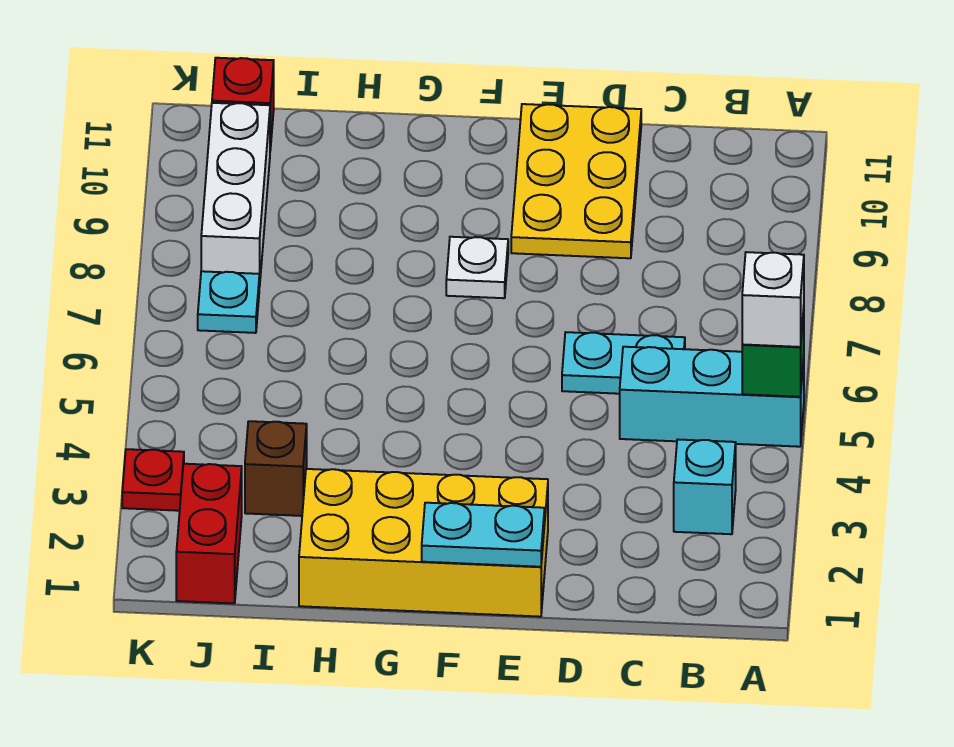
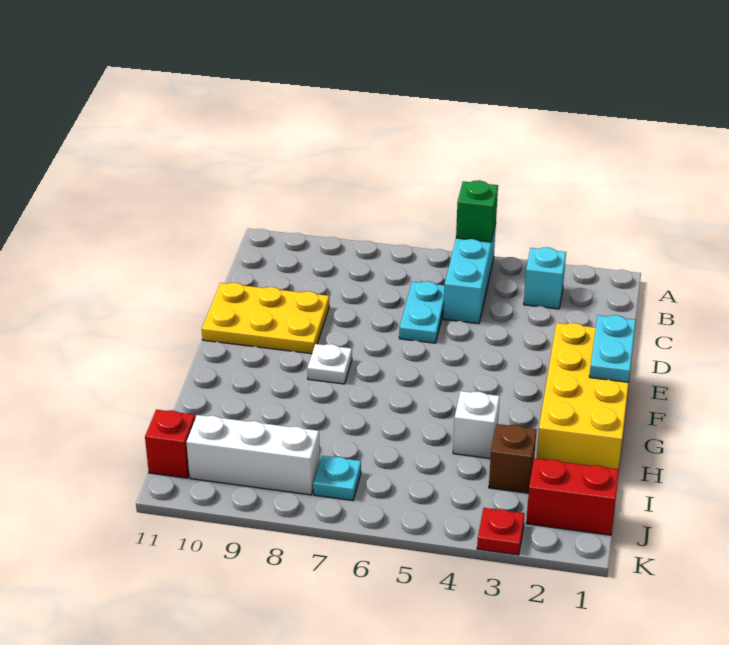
white brick A5 level 3 -> white brick H4 level 1

